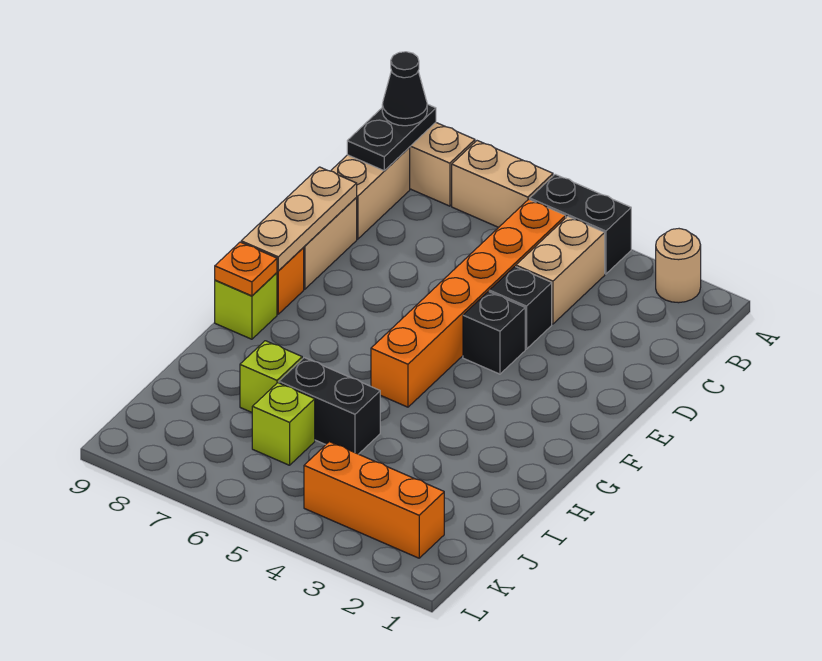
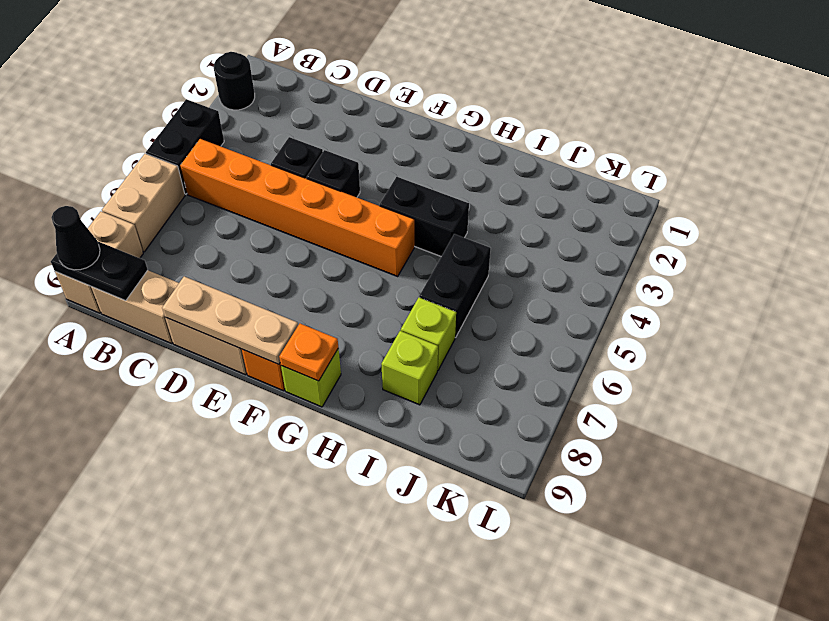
tan round brick A2 level 1 -> black round brick A2 level 1
tan brick B4:C4 level 1 -> none
none -> black brick G4:H4 level 1
lime brick J6 level 1 -> lime brick I8 level 1
orange brick K2:K4 level 1 -> none

